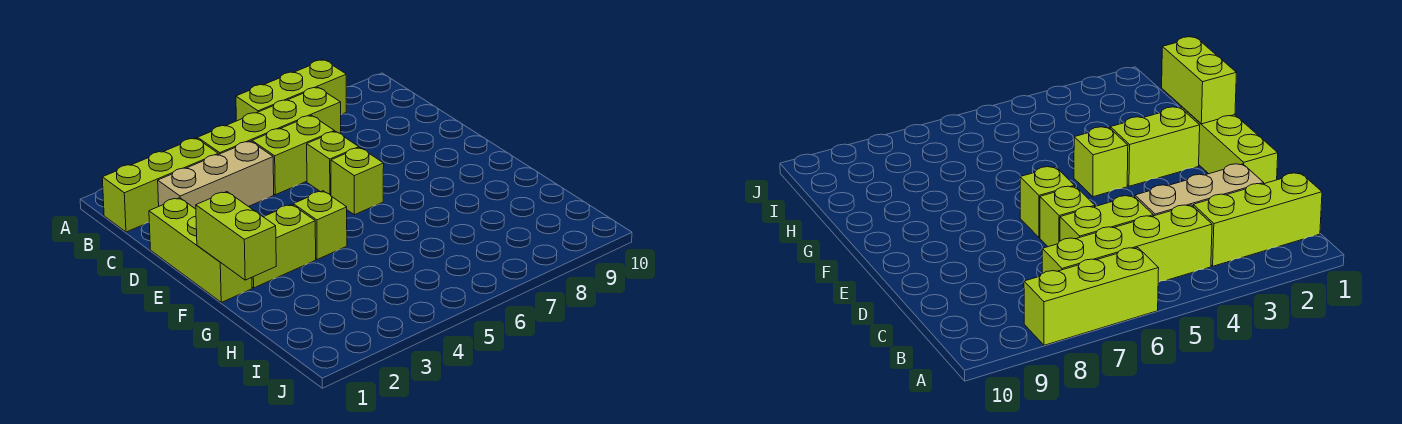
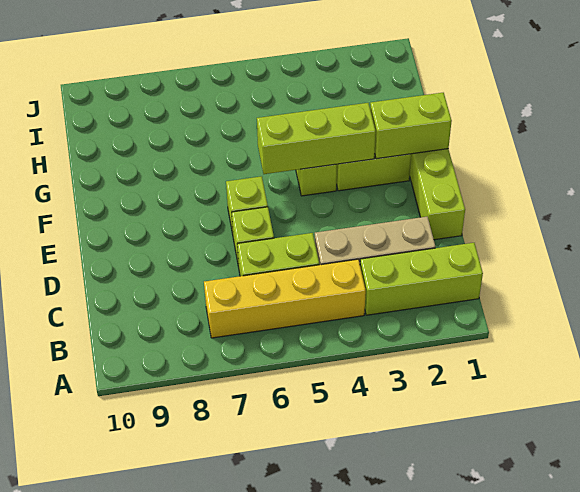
lime brick A6:A8 level 1 -> lime brick F3:F5 level 2
lime brick B4:B7 level 1 -> yellow brick B4:B7 level 1
lime brick F1:G1 level 2 -> lime brick F1:F2 level 2

